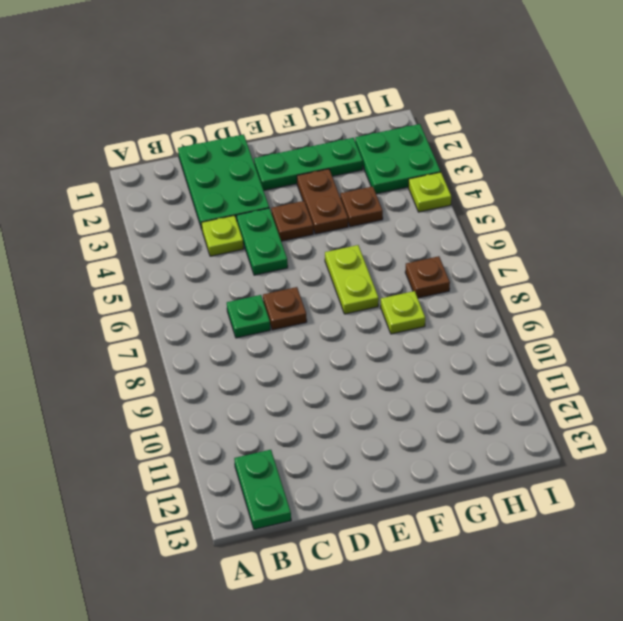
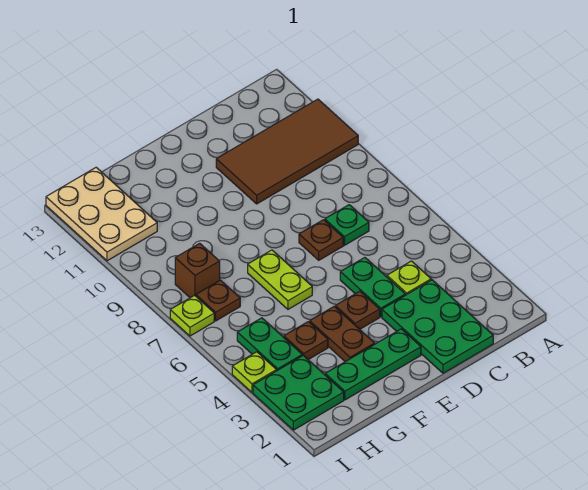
none -> brown tile A10:D11 level 1
green plate B12:B13 level 1 -> green plate H4:H5 level 1
lime plate G8 level 1 -> lime plate I7 level 1
none -> brown brick H8 level 1
none -> tan plate H11:I13 level 1

